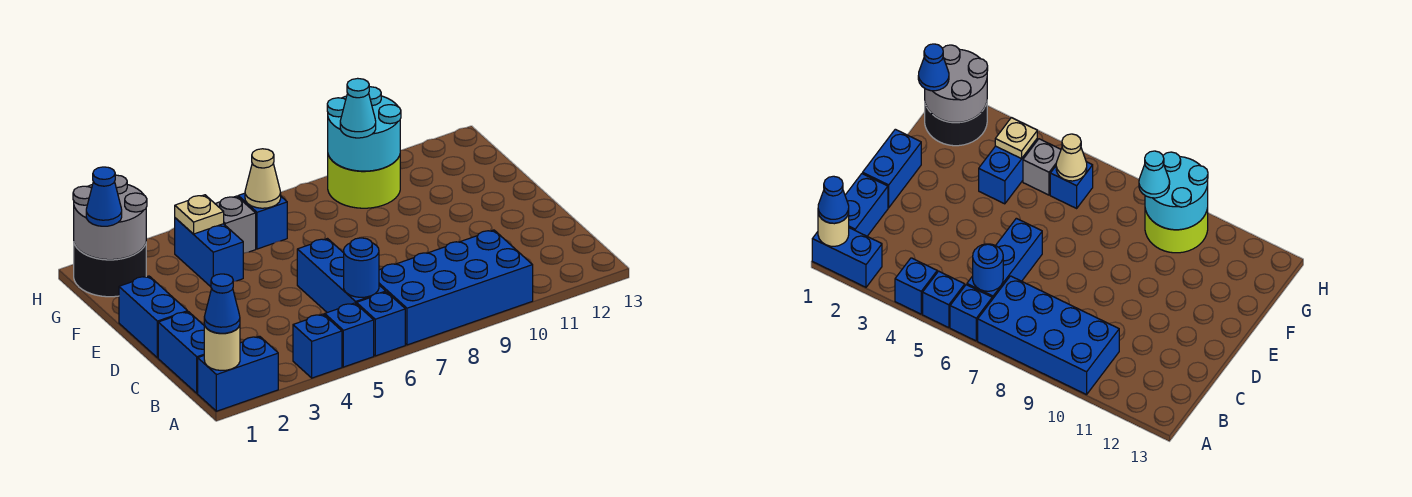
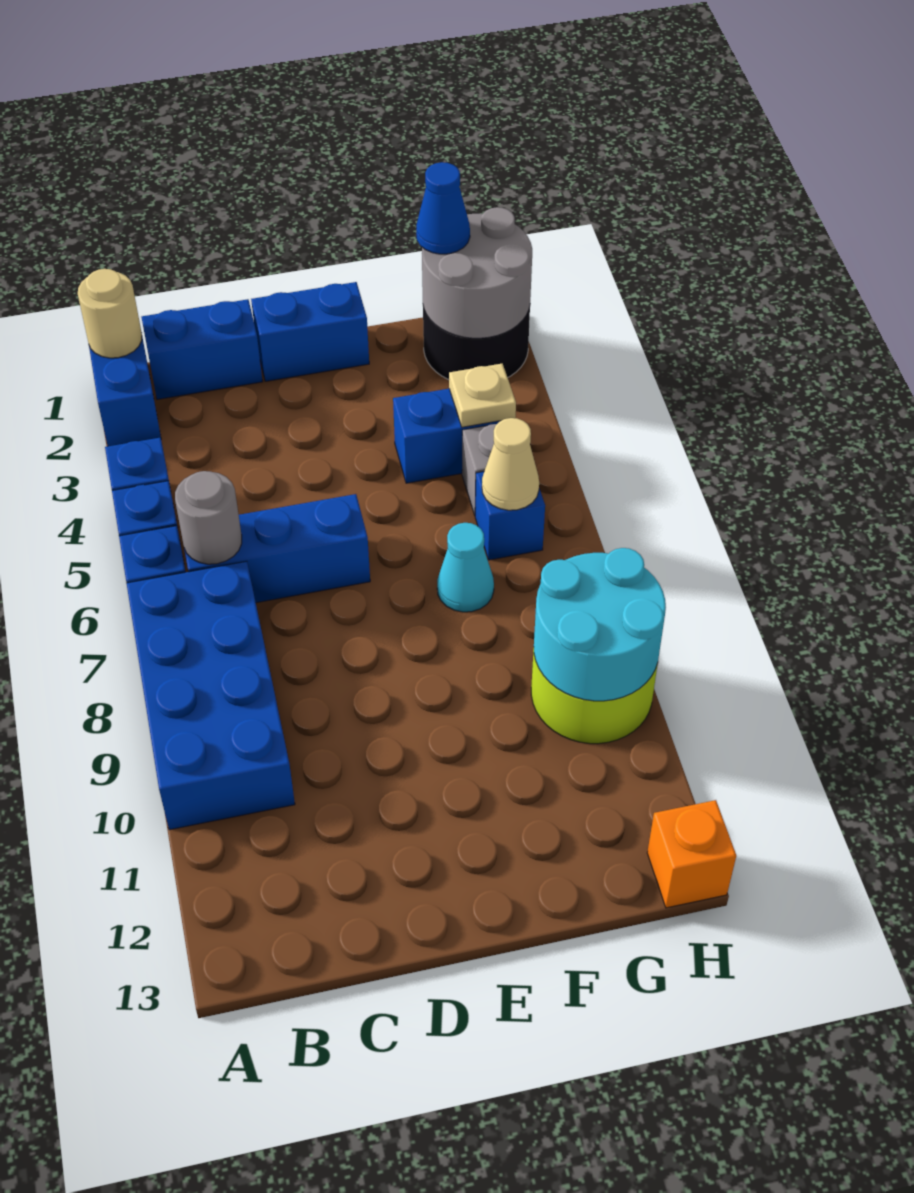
blue cone A1 level 3 -> none
blue round brick B6 level 2 -> grey round brick B6 level 2
cyan cone G9 level 3 -> cyan cone F7 level 1
none -> orange brick H13 level 1

